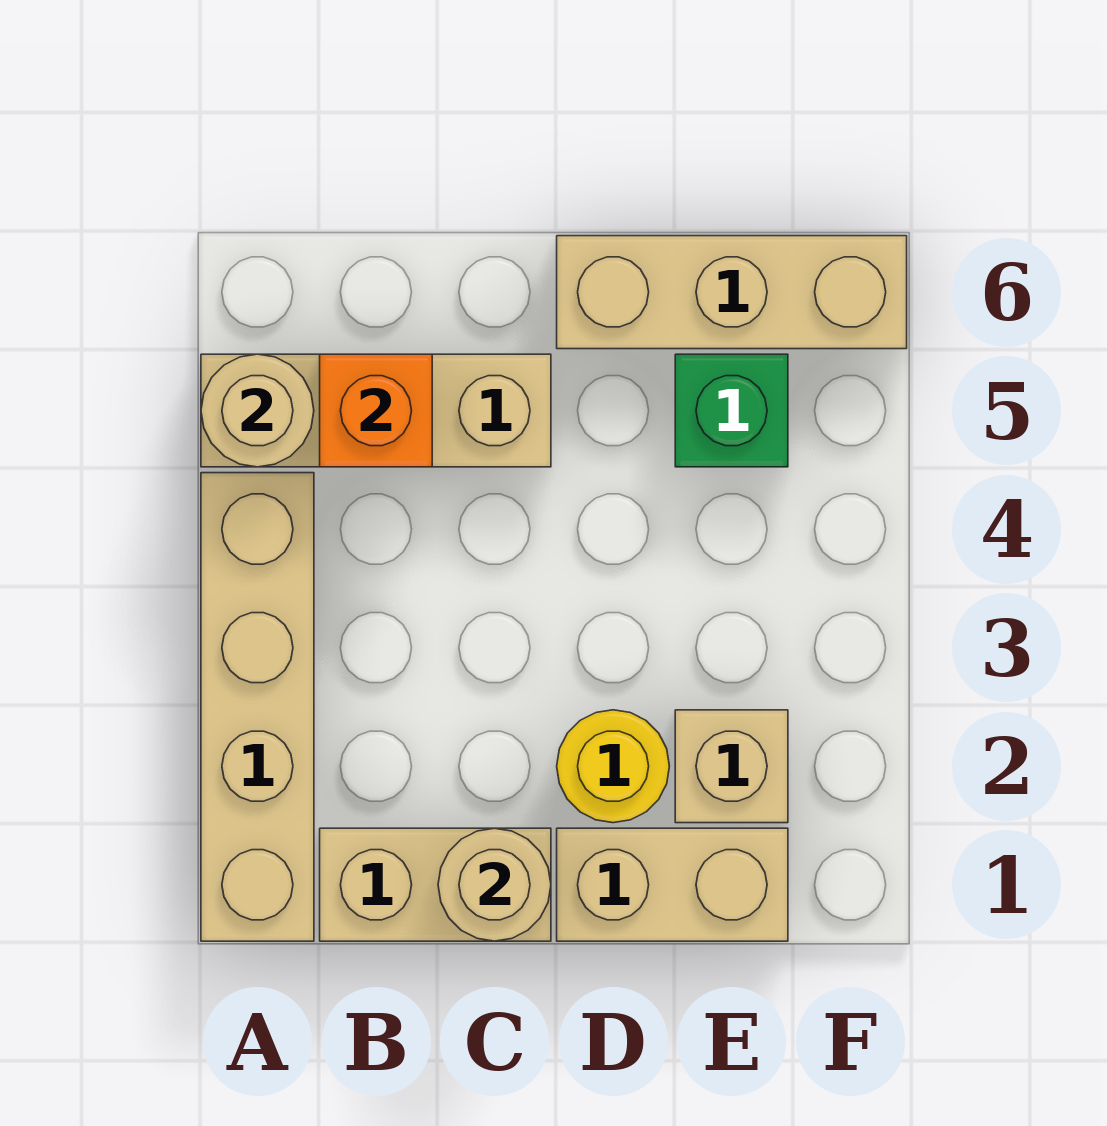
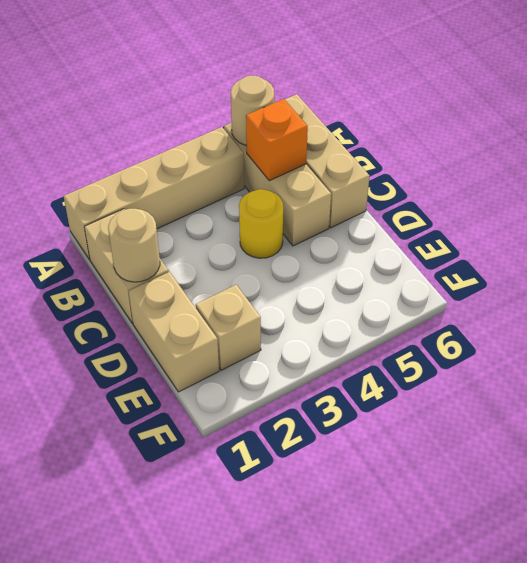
yellow round brick D2 level 1 -> yellow round brick C4 level 1
tan brick D6:F6 level 1 -> tan brick A6:C6 level 1
green brick E5 level 1 -> none

